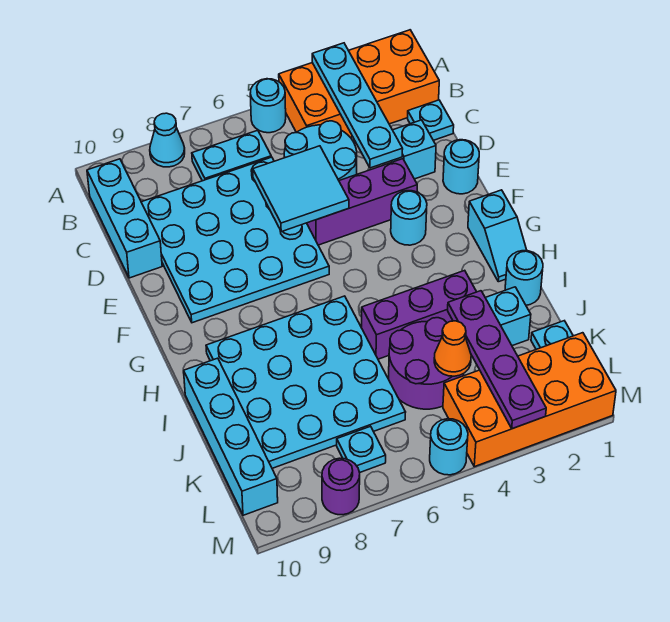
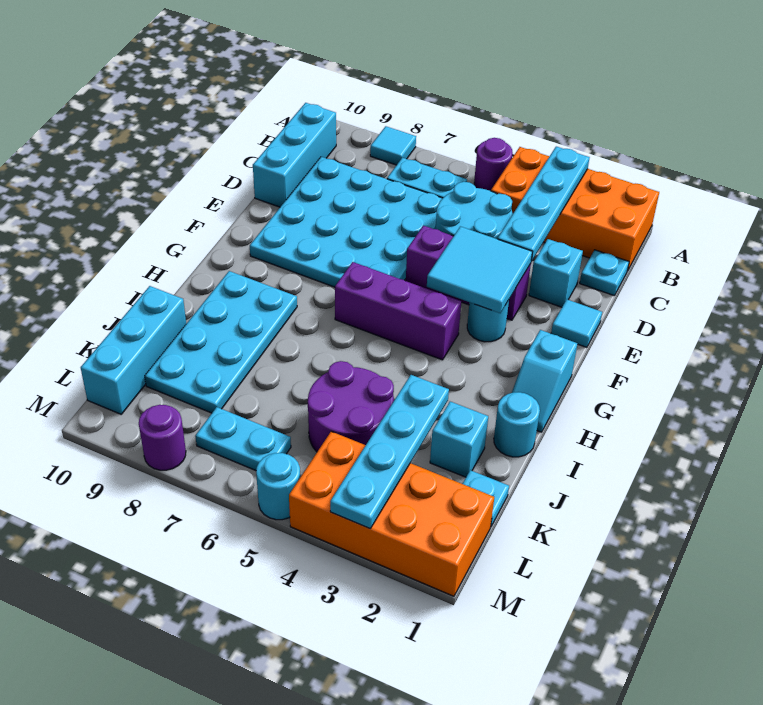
cyan round brick A5 level 1 -> purple round brick A5 level 1
cyan cone A8 level 1 -> cyan tile A8 level 1
cyan tile D5:E6 level 2 -> cyan tile E3:F4 level 2
cyan round brick E1 level 1 -> cyan tile E1 level 1
cyan plate H6:K9 level 1 -> cyan plate H8:K9 level 1
purple brick I3:I5 level 1 -> purple brick G4:G6 level 1
cyan brick I10:L10 level 1 -> cyan brick J10:L10 level 1
purple plate J3:M3 level 2 -> cyan plate J3:M3 level 2
orange cone K4 level 2 -> none
cyan plate L7 level 1 -> cyan plate L6:L7 level 1

